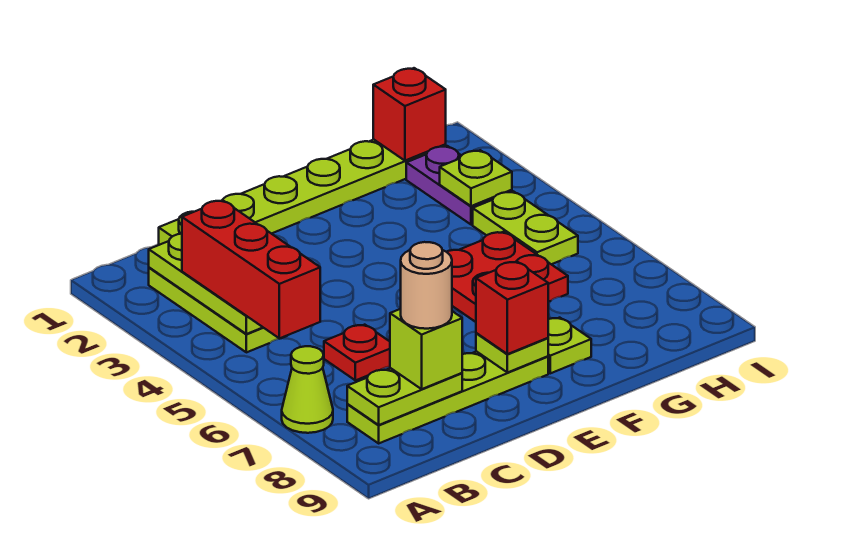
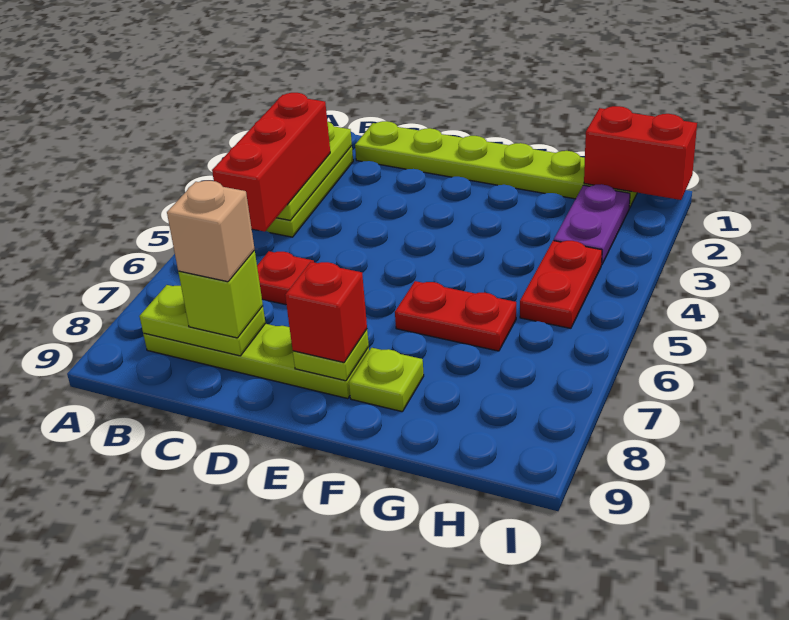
lime cone A7 level 1 -> none
tan round brick C8 level 4 -> tan brick C8 level 4
red plate F5:G6 level 1 -> red plate F6:G6 level 1
red brick H1 level 2 -> red brick H1:I1 level 2
lime plate H3 level 2 -> none
lime plate H4:H5 level 1 -> red plate H4:H5 level 1

